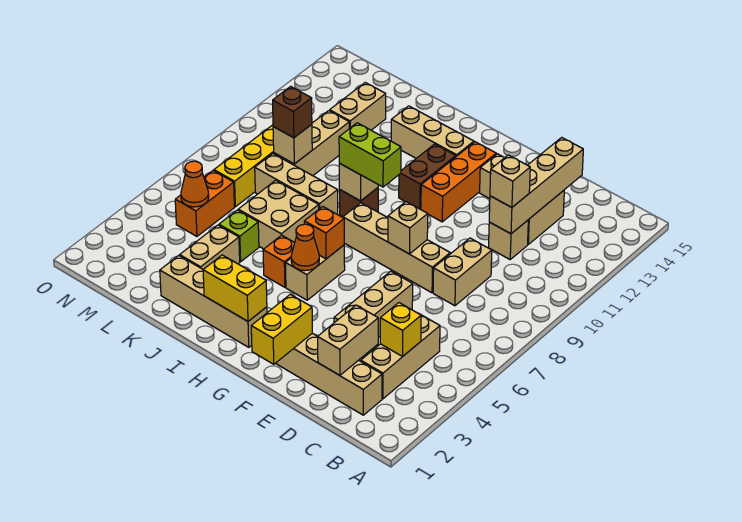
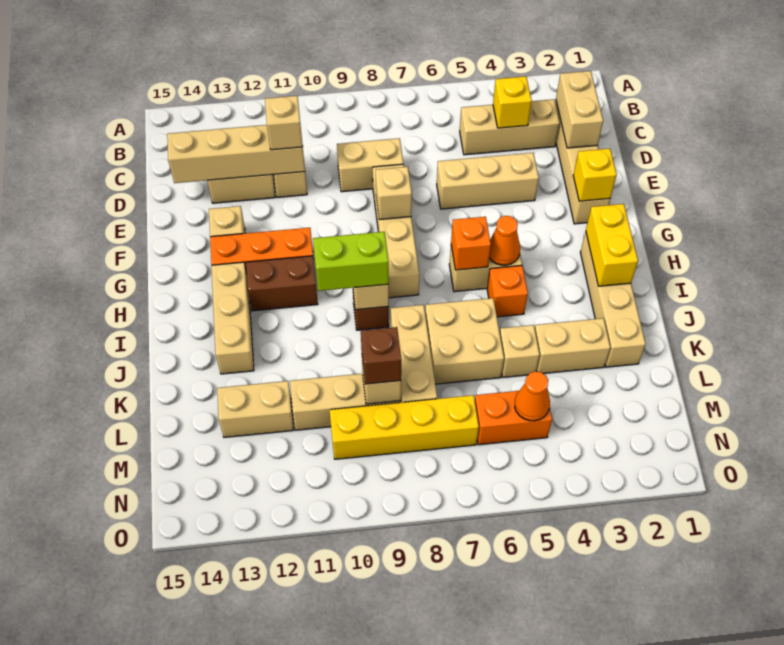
tan brick D2:D3 level 2 -> tan brick C2:D2 level 2
yellow brick F1:F2 level 2 -> yellow brick F2 level 2
lime brick H9:I9 level 3 -> lime brick I9:I10 level 3
lime brick K5 level 1 -> tan brick K5 level 1

